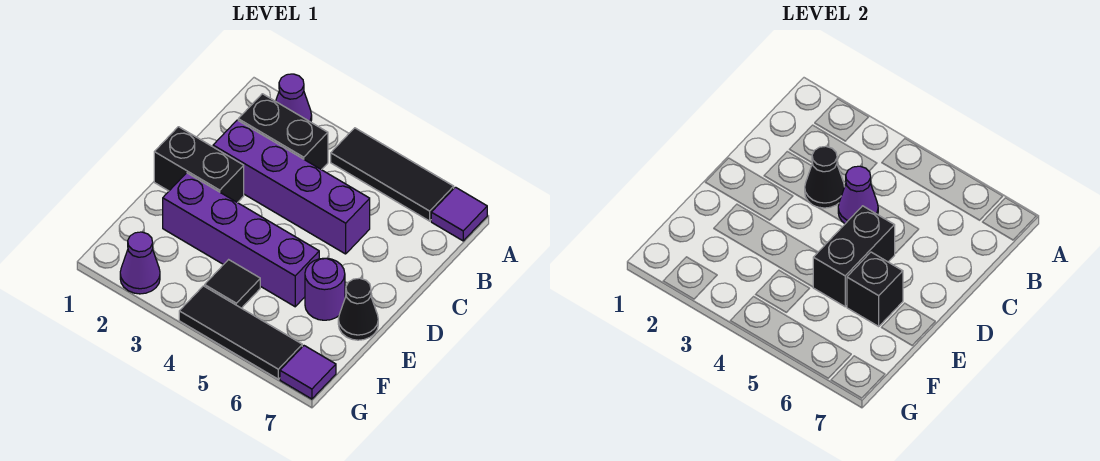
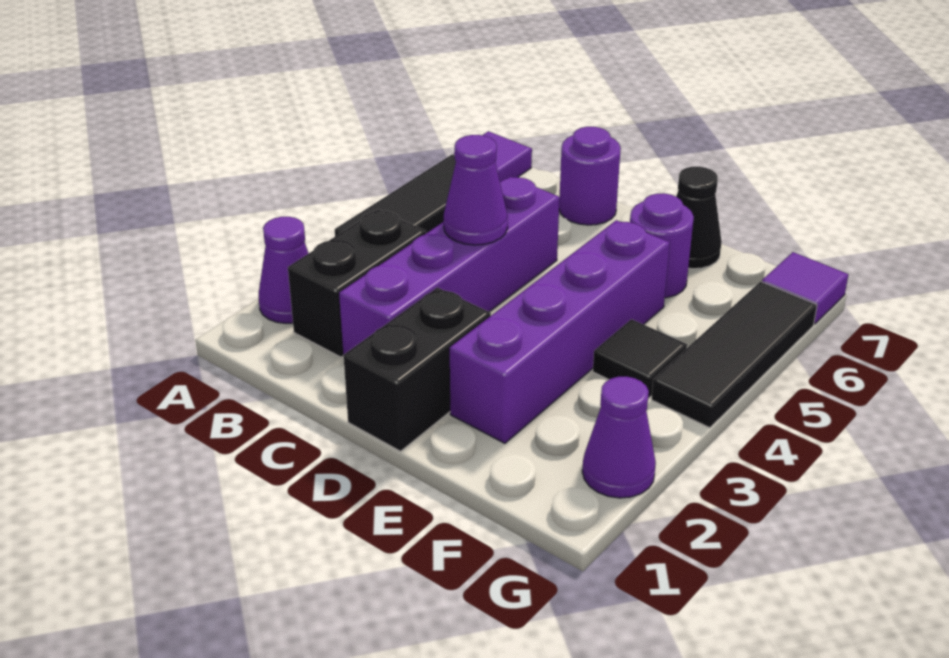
black cone C3 level 2 -> none
none -> purple round brick C7 level 1
black brick D5:E5 level 2 -> none
black brick E6 level 2 -> none

